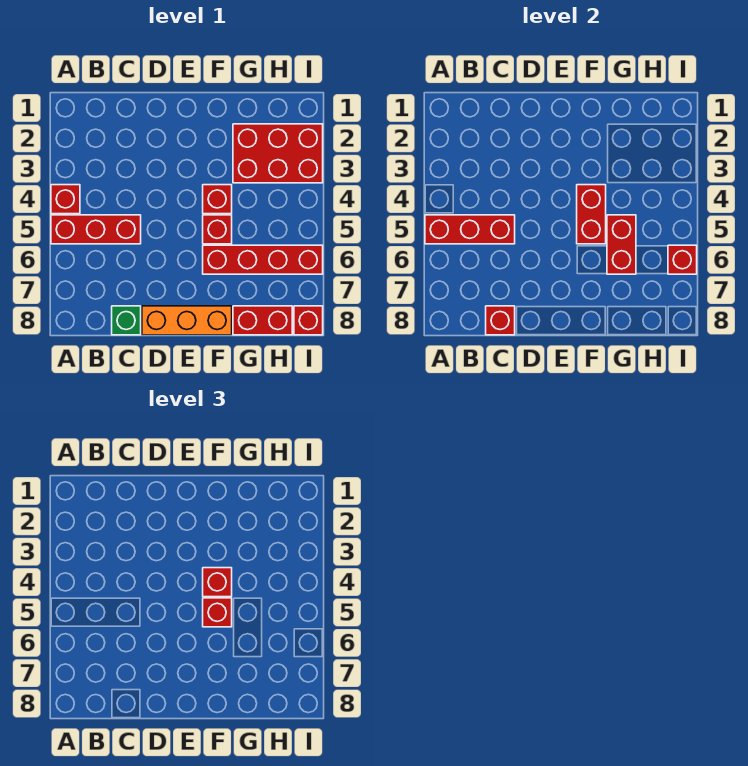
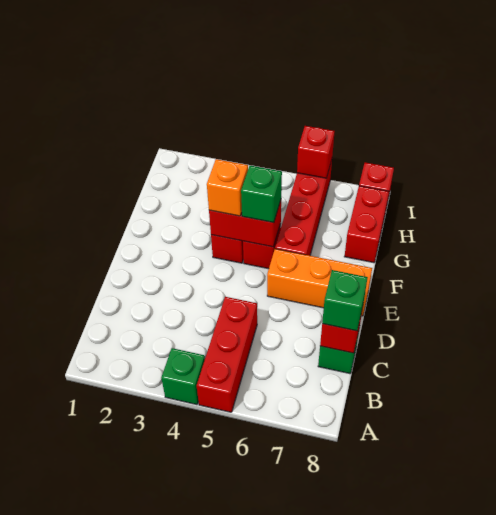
red brick A4 level 1 -> green brick A4 level 1
red brick A5:C5 level 2 -> none
none -> green brick C8 level 3
orange brick D8:F8 level 1 -> orange brick E6:E8 level 1
red brick F4 level 3 -> orange brick F4 level 3
red brick F5 level 3 -> green brick F5 level 3
red brick G2:I3 level 1 -> none
red brick G5:G6 level 2 -> none

